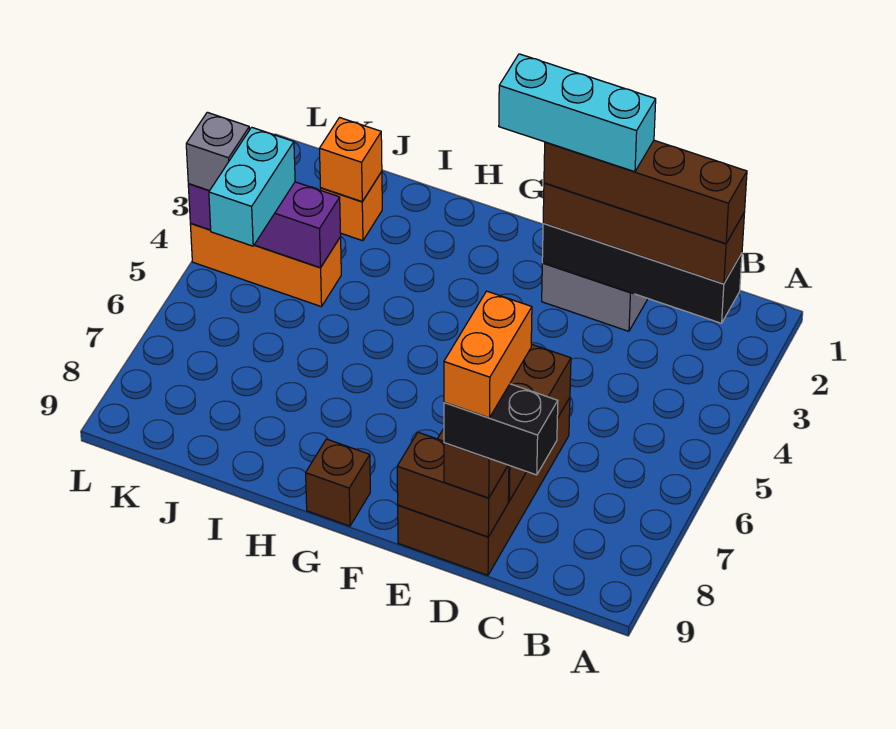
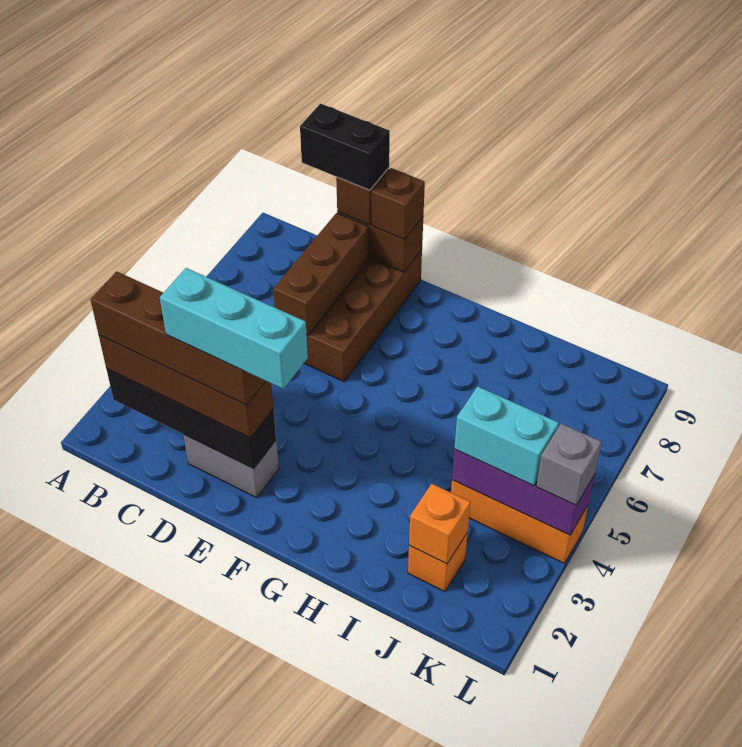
orange brick D8:D9 level 5 -> none
brown brick G9 level 1 -> brown brick E9 level 3
cyan brick K4:K5 level 3 -> cyan brick J4:K4 level 3

